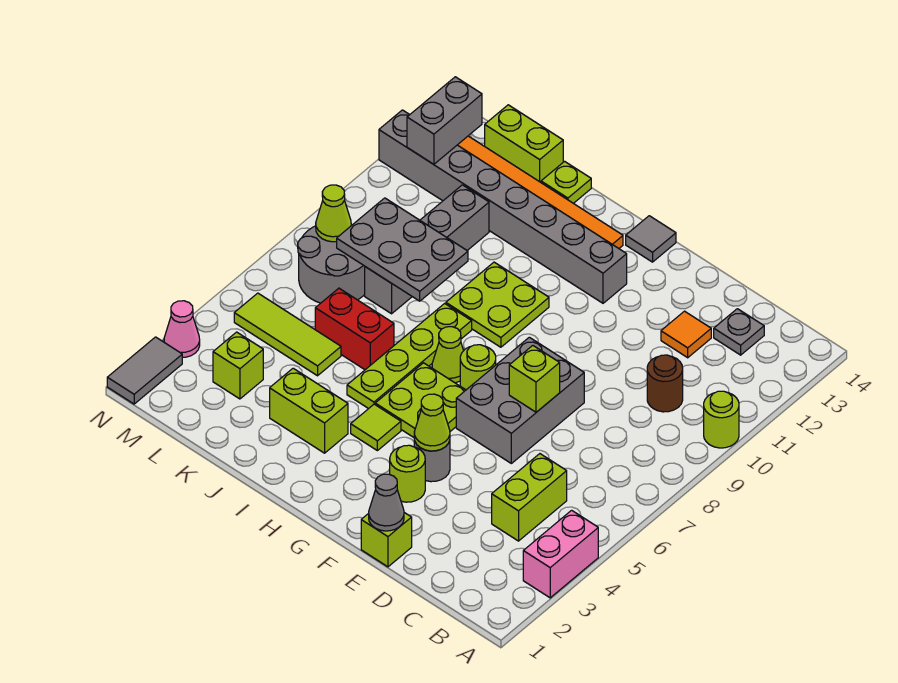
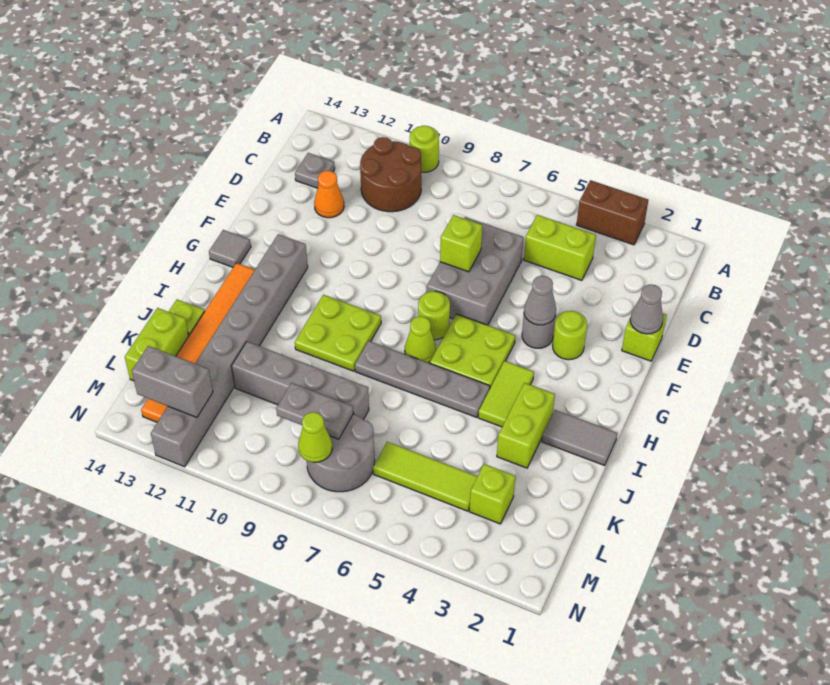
pink brick A3:A4 level 1 -> brown brick A3:A4 level 1
brown round brick C10 level 1 -> brown round brick B10:C11 level 1
orange tile D12 level 1 -> orange cone D12 level 1
grey brick E6:F8 level 1 -> grey brick D6:F7 level 1
lime cone F4 level 2 -> grey cone F4 level 2
lime tile H4 level 1 -> lime tile H4:I4 level 1
lime plate I5:I8 level 1 -> grey plate I5:I8 level 1
red brick J6:K6 level 1 -> none
grey plate J8:L9 level 2 -> grey plate L8:L9 level 2
lime tile K5:M5 level 1 -> lime tile L4:L6 level 1
grey tile N1:N2 level 1 -> grey tile I1:I2 level 1
pink cone N3 level 1 -> none

